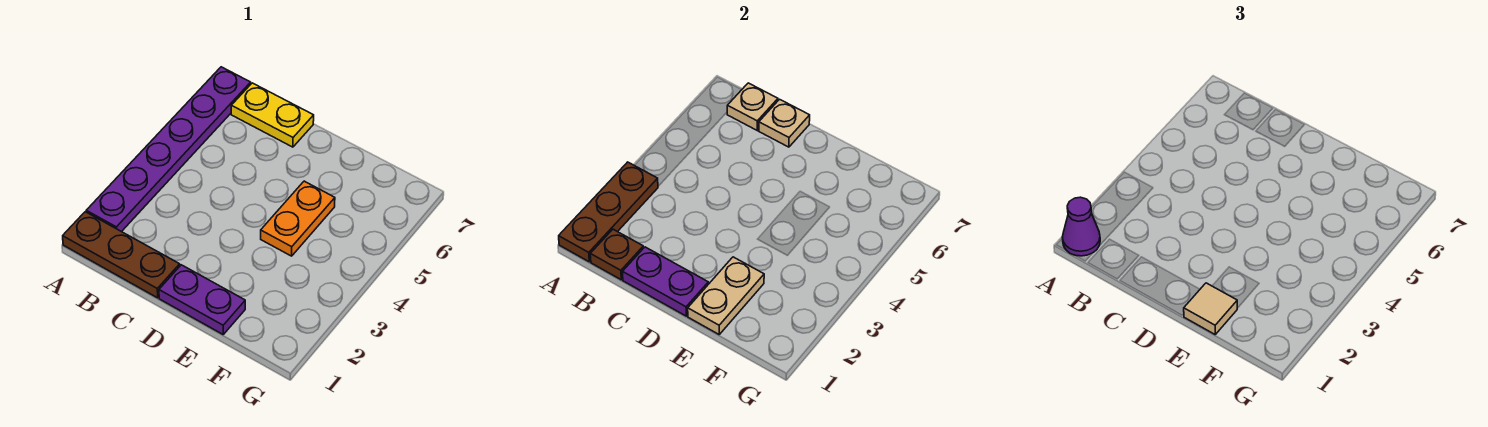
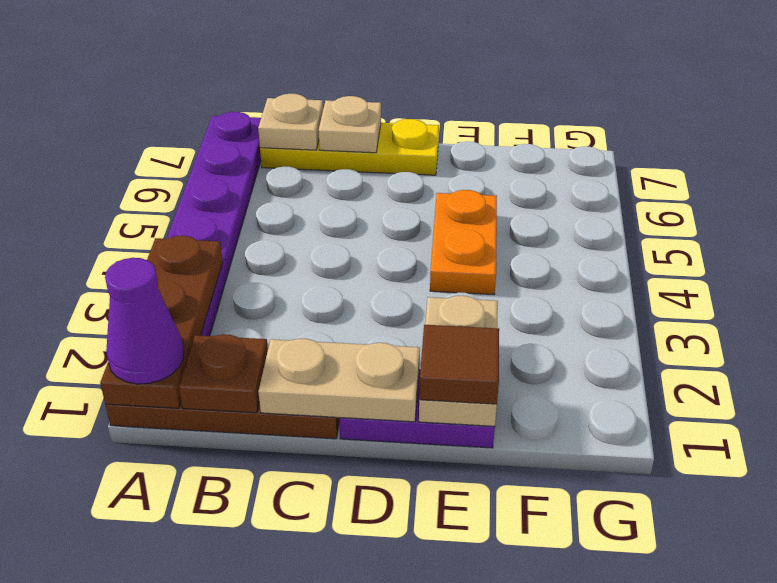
yellow plate B7:C7 level 1 -> yellow plate B7:D7 level 1
purple plate C1:D1 level 2 -> tan plate C1:D1 level 2
tan tile E1 level 3 -> brown tile E1 level 3

